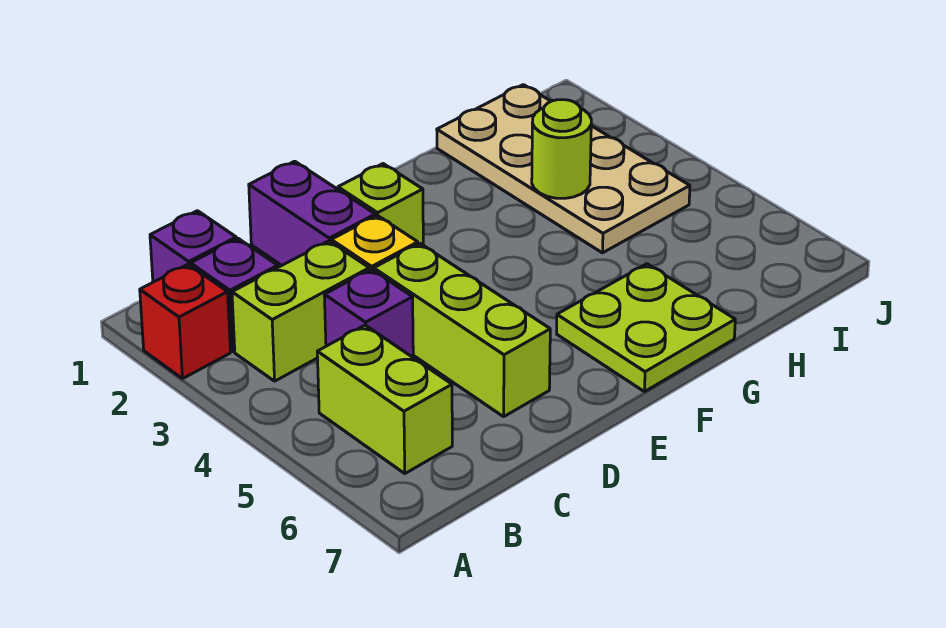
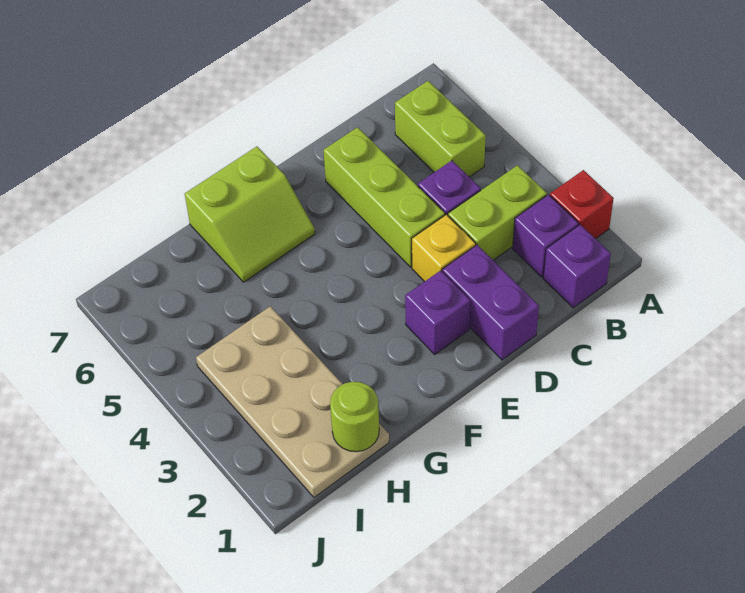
lime brick E2 level 1 -> purple brick E2 level 1
lime plate F6:G7 level 1 -> lime slope F6:G7 level 1 top 7
lime round brick H3 level 2 -> lime round brick H1 level 2

